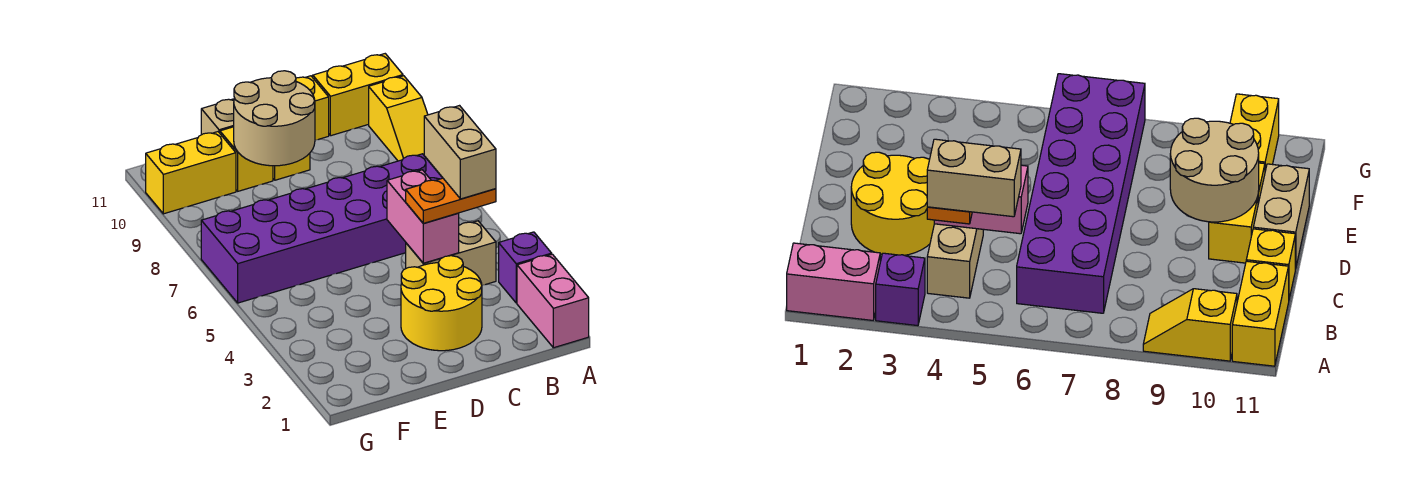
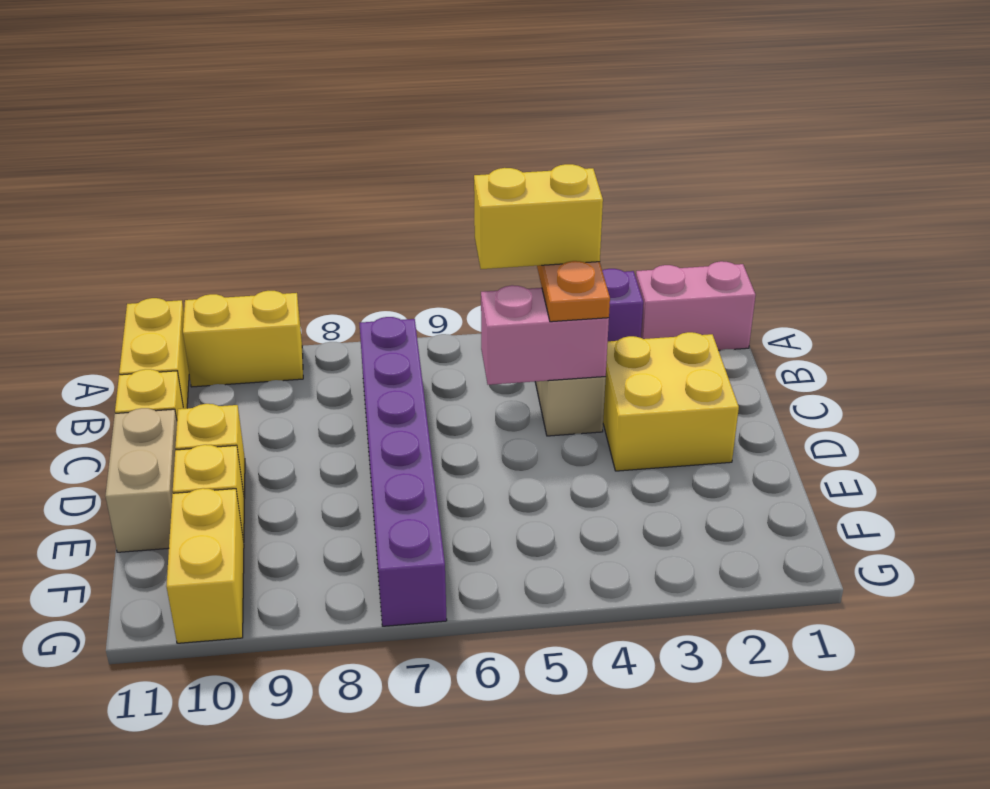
yellow slope A9:A10 level 1 top 10 -> yellow brick A9:A10 level 1
tan brick B4:B5 level 4 -> yellow brick B4:B5 level 4
purple brick B6:G7 level 1 -> purple brick B7:G7 level 1
yellow round brick C2:D3 level 1 -> yellow brick C2:D3 level 1
tan round brick D9:E10 level 2 -> none

